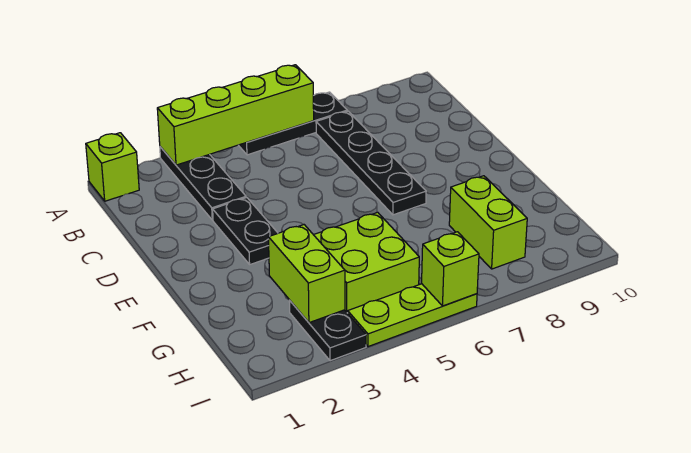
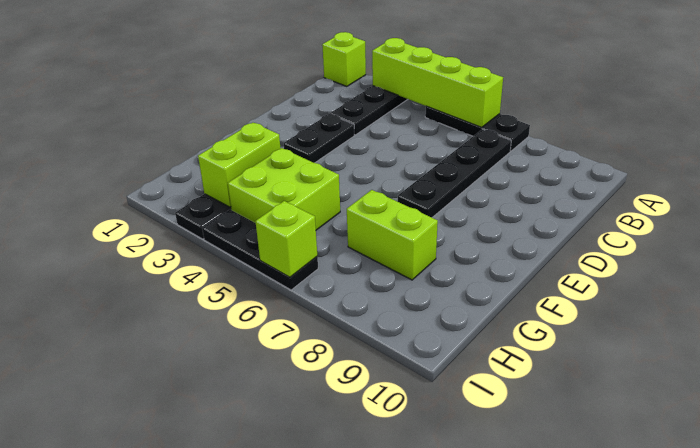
lime brick G8:H8 level 1 -> lime brick G7:G8 level 1
lime plate I4:I6 level 1 -> black plate I4:I6 level 1

